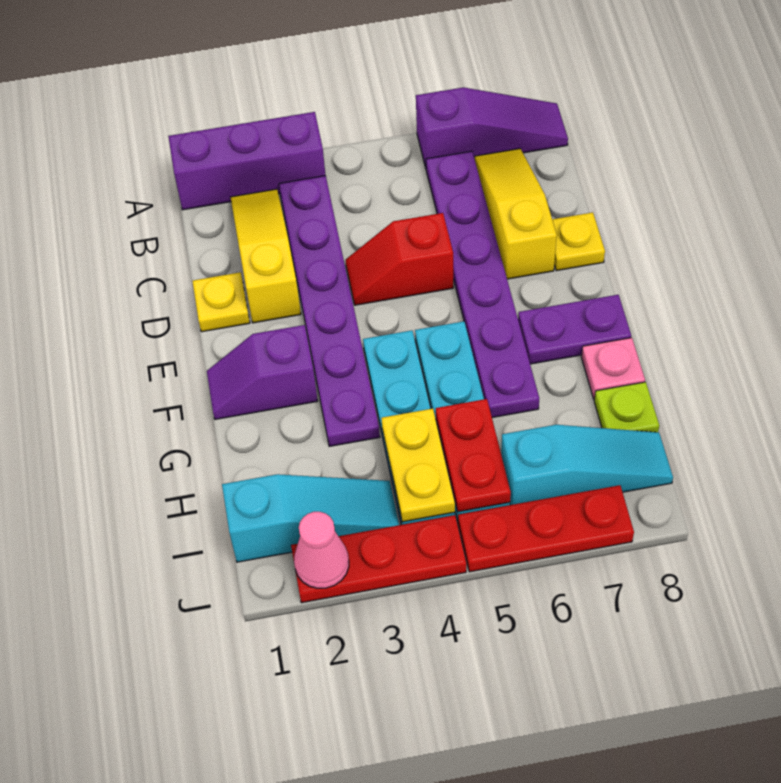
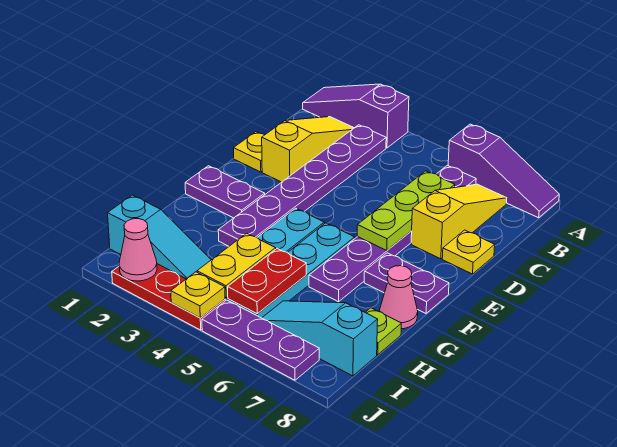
purple brick A1:A3 level 1 -> purple slope A1:A3 level 1 top 3
none -> lime plate C6:E6 level 2
red slope D4:D5 level 1 top 5 -> none
purple slope F1:F2 level 1 top 2 -> purple plate F1:F2 level 1
pink plate G8 level 1 -> pink cone G8 level 1
cyan slope I6:I8 level 1 top 6 -> cyan slope I6:I8 level 1 top 8
none -> yellow plate J4 level 2
red plate J5:J7 level 1 -> purple plate J5:J7 level 1

